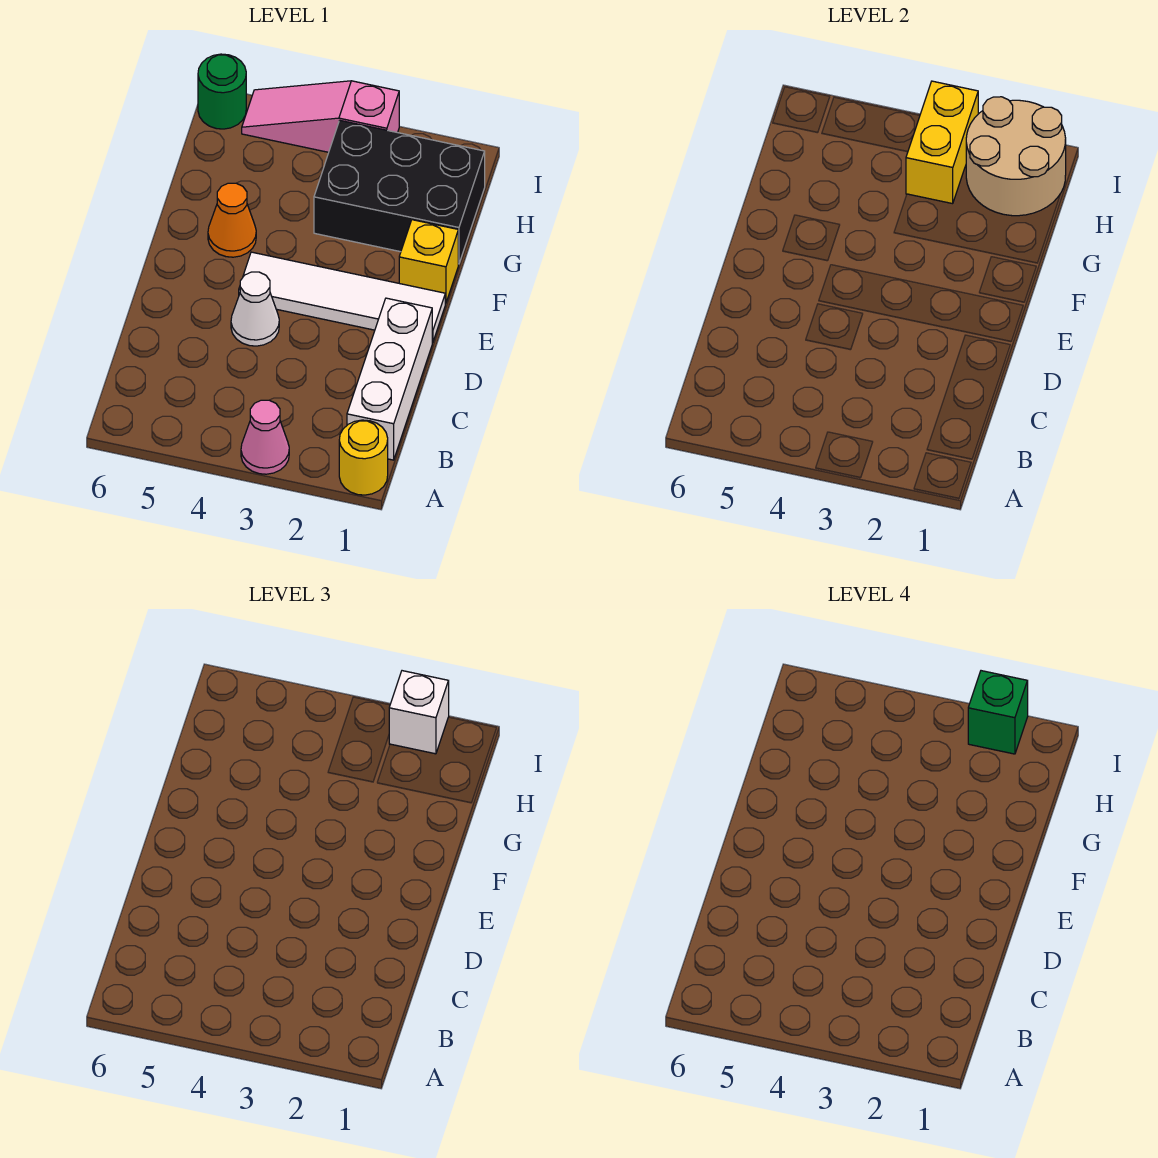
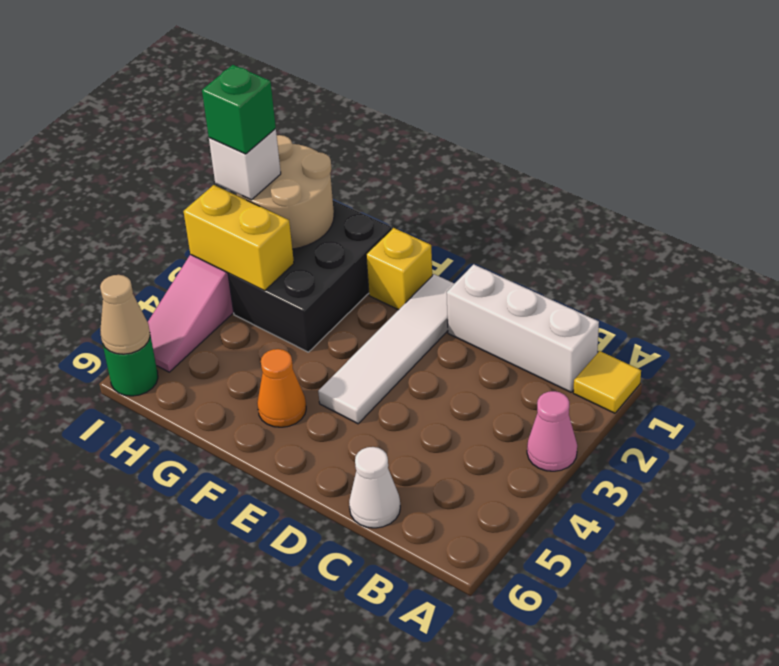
yellow round brick A1 level 1 -> yellow tile A1 level 1
white cone D4 level 1 -> white cone C6 level 1
none -> tan cone I6 level 2

